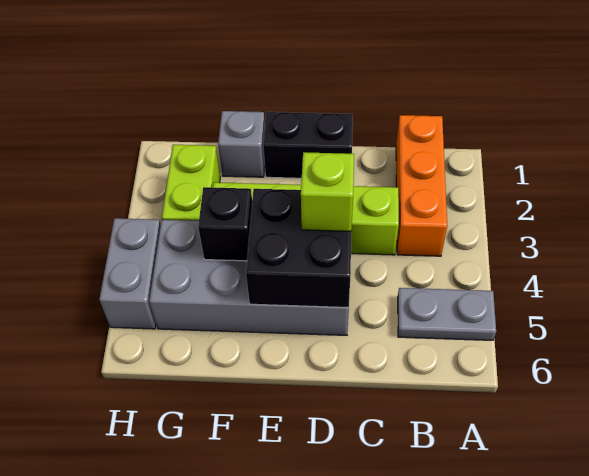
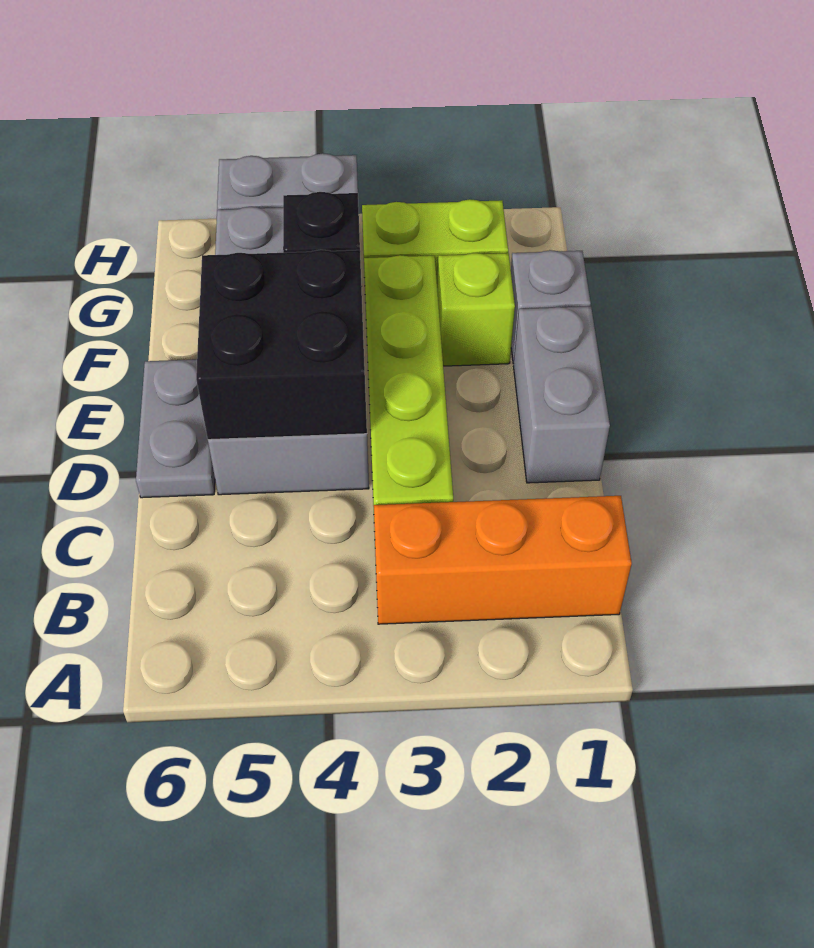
grey plate A5:B5 level 1 -> grey plate D6:E6 level 1
black brick D1:E1 level 1 -> grey brick D1:E1 level 1
lime brick D4 level 3 -> lime brick F2 level 1

